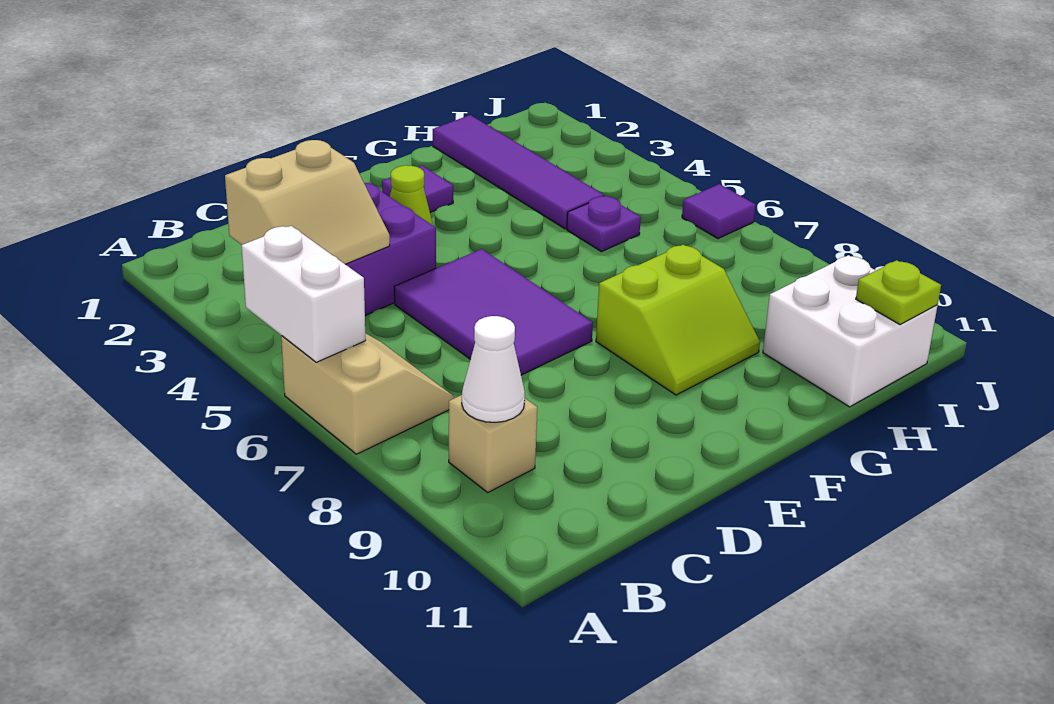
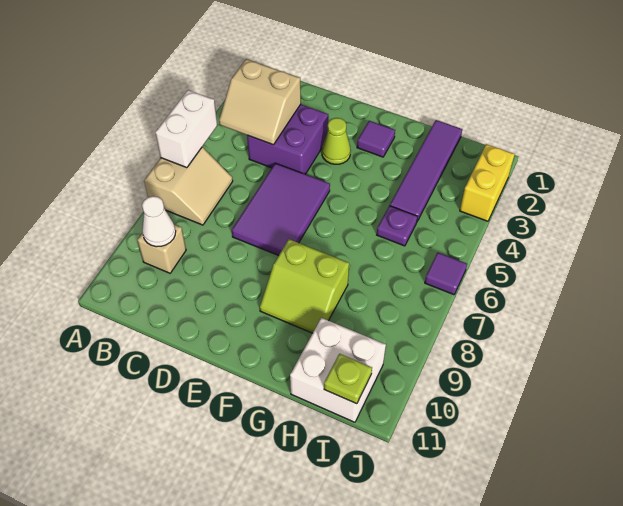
none -> yellow brick J2:J3 level 1

